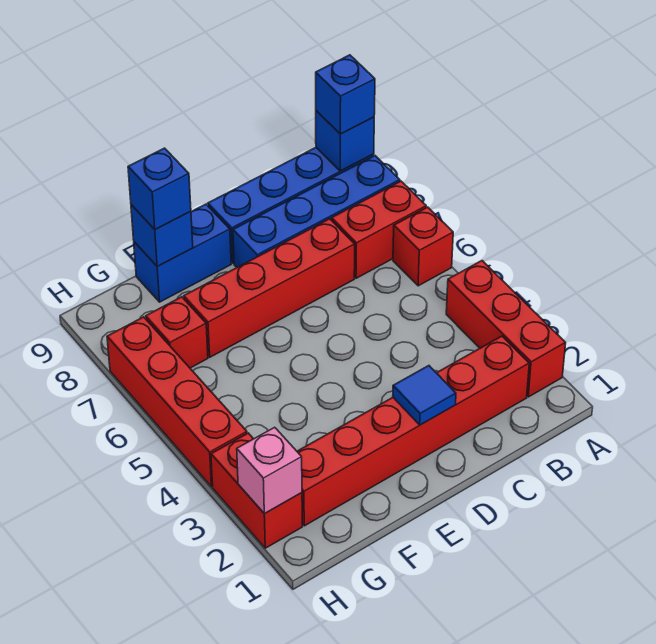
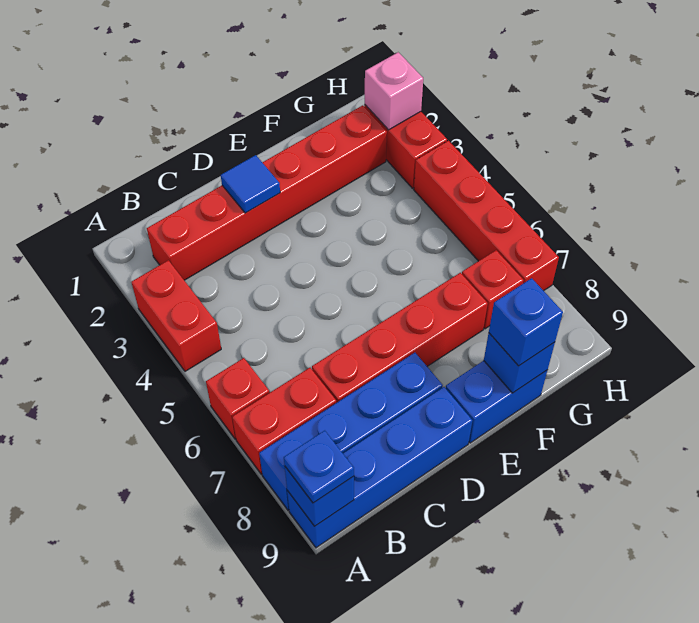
red brick A2:A4 level 1 -> red brick A3:A4 level 1
blue brick A9 level 3 -> blue plate A9 level 3

